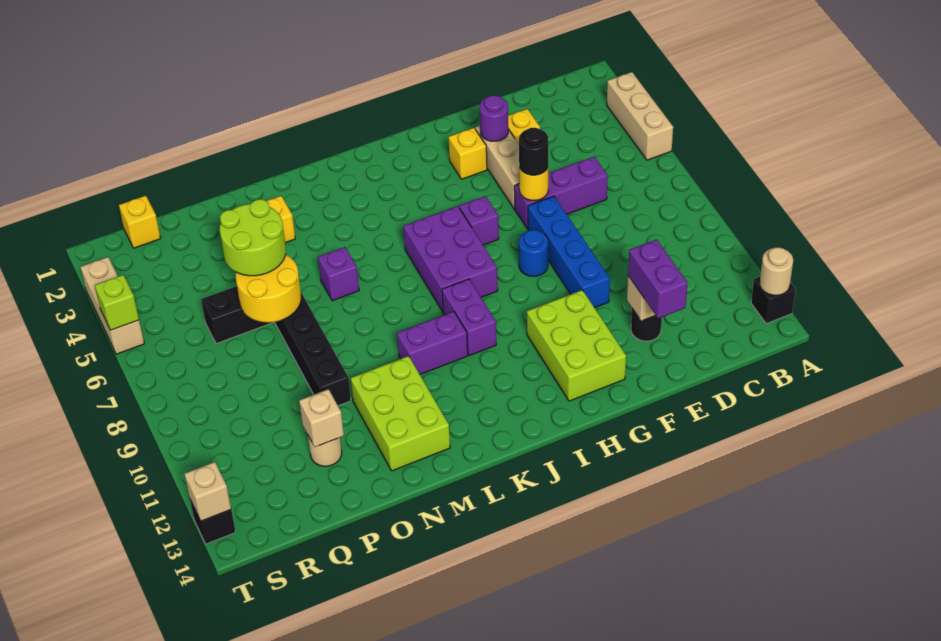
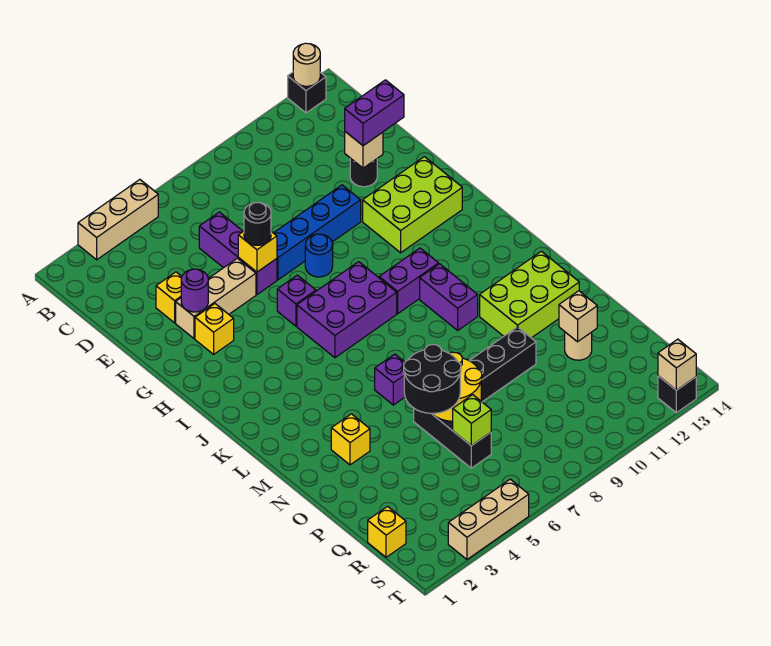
yellow round brick F6 level 2 -> yellow brick F6 level 2
lime round brick O5:P6 level 3 -> black round brick O5:P6 level 3
lime brick T5 level 2 -> lime brick Q6 level 2

